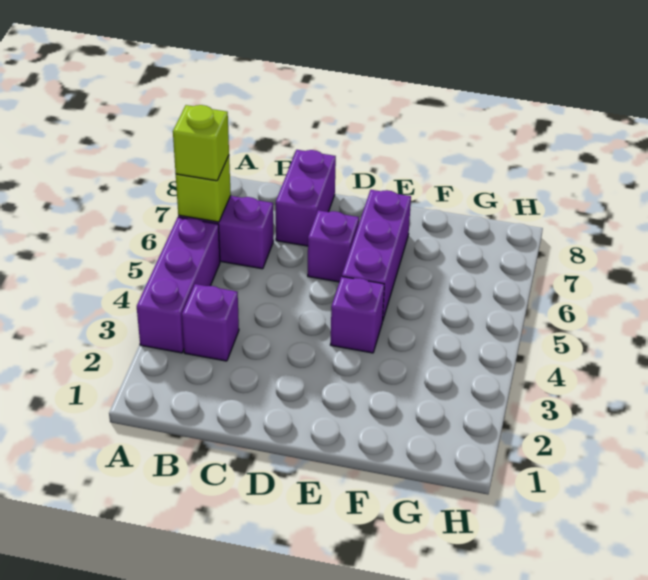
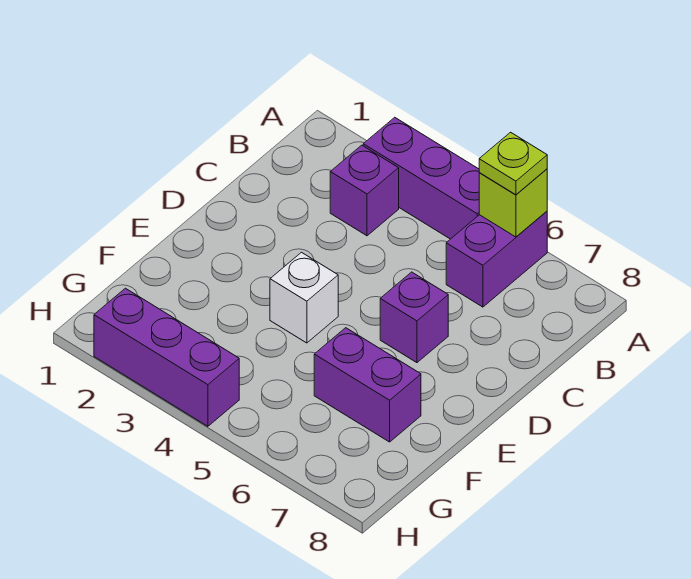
lime brick A6 level 3 -> lime plate A6 level 3
purple brick C7:C8 level 1 -> purple brick F6:F7 level 1
purple brick E4 level 1 -> white brick E4 level 1
purple brick E5:E7 level 1 -> purple brick H2:H4 level 1

